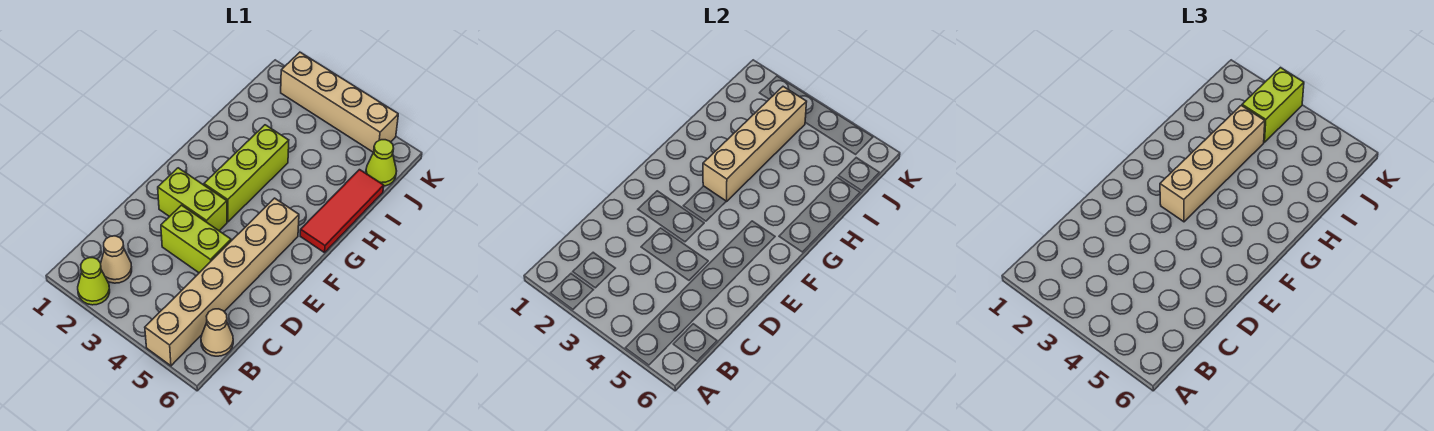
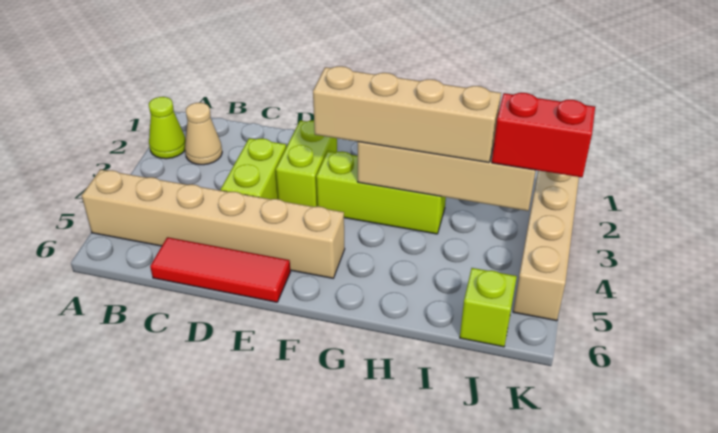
tan cone B6 level 1 -> none
red tile G6:I6 level 1 -> red tile C6:E6 level 1
lime brick J3:K3 level 3 -> red brick J3:K3 level 3
lime cone J6 level 1 -> lime brick J6 level 1

